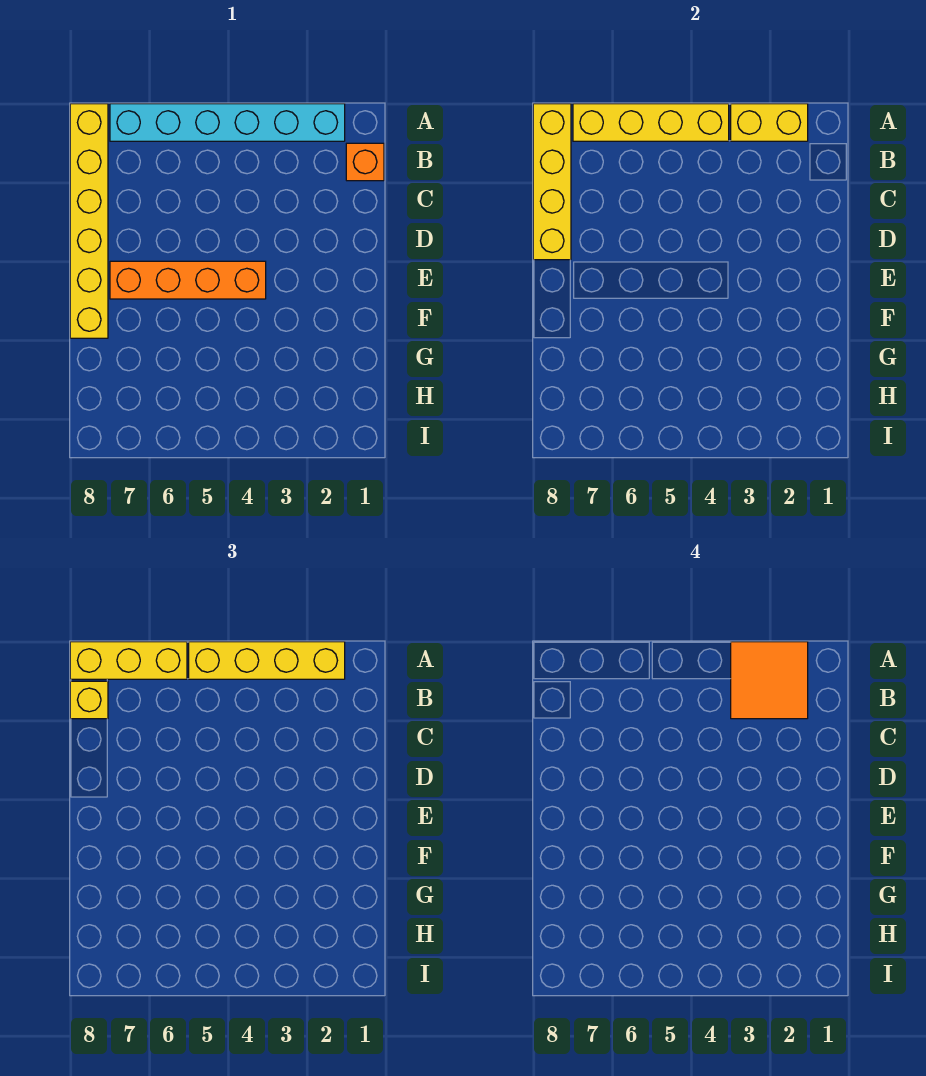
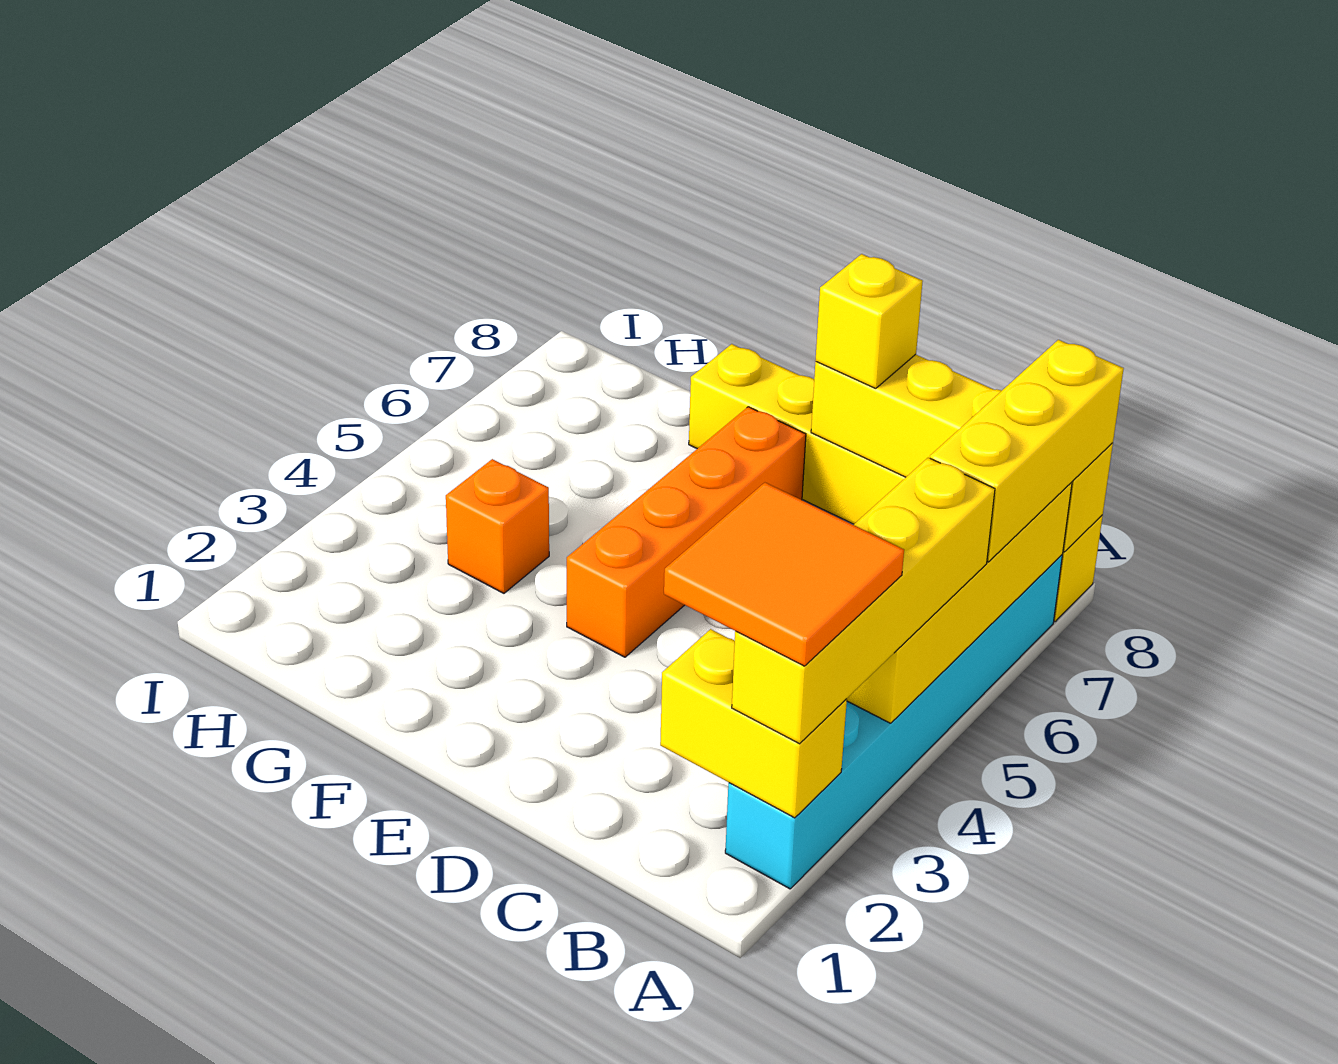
yellow brick A2:A3 level 2 -> yellow brick A2:B2 level 2
orange brick B1 level 1 -> orange brick G4 level 1
yellow brick B8 level 3 -> yellow brick D8 level 3

